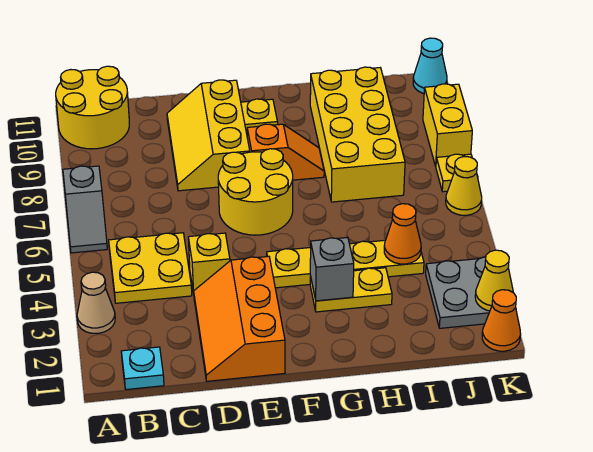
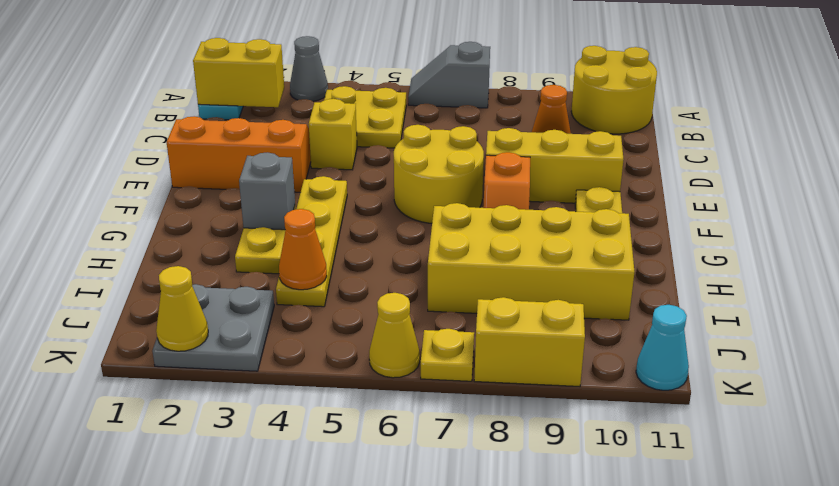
tan cone A3 level 1 -> grey cone A3 level 1
none -> yellow brick B1:B2 level 2
orange cone K1 level 1 -> orange cone C9 level 1

